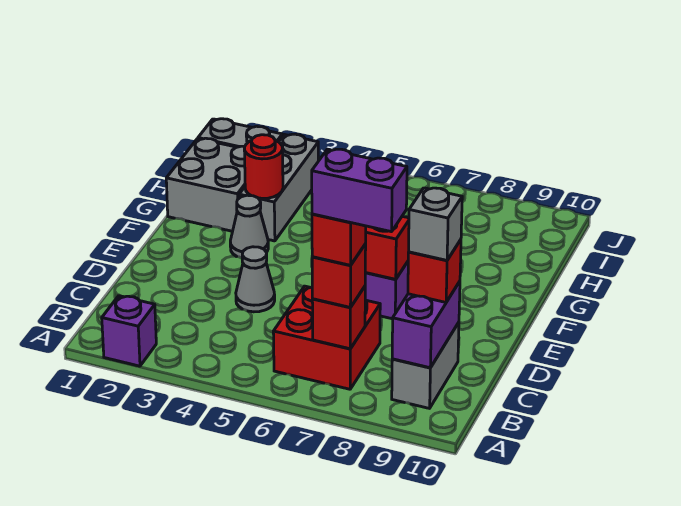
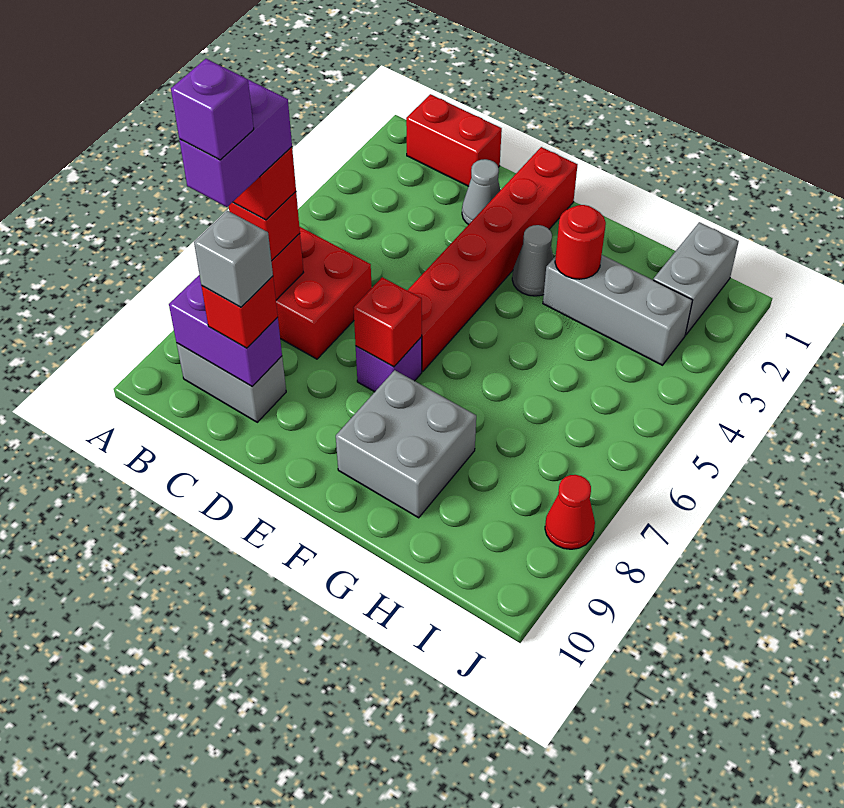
purple brick A2 level 1 -> purple brick B8 level 6
none -> red brick B1:C1 level 1
grey cone D4 level 1 -> grey cone D2 level 1
none -> red brick E1:E6 level 1
grey brick G1:H2 level 1 -> grey brick F8:G9 level 1
none -> red cone J8 level 1

